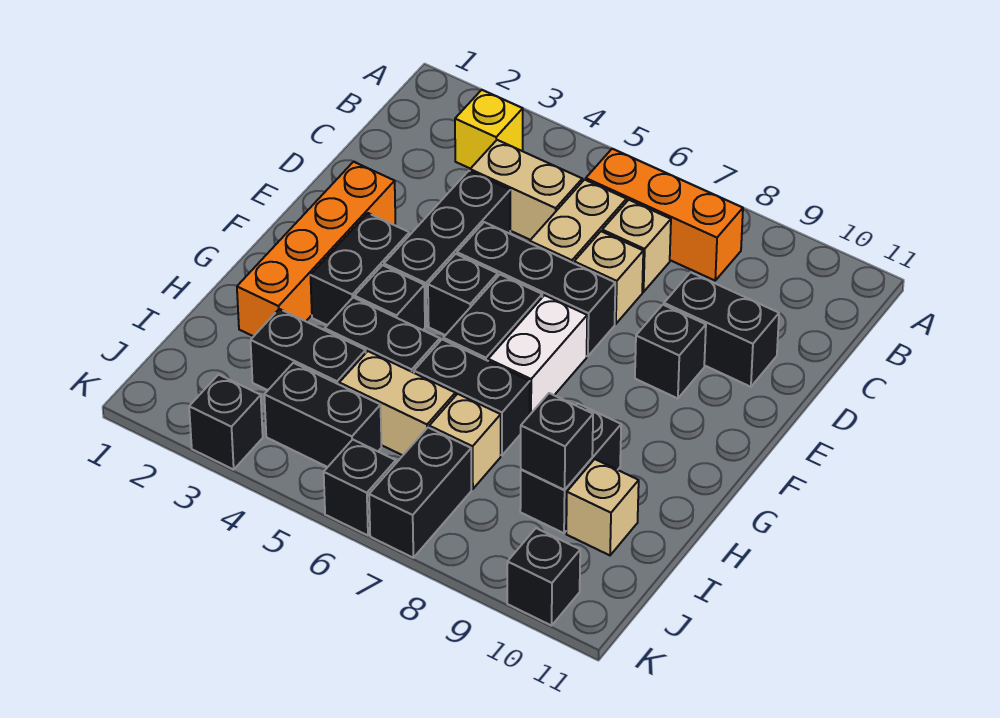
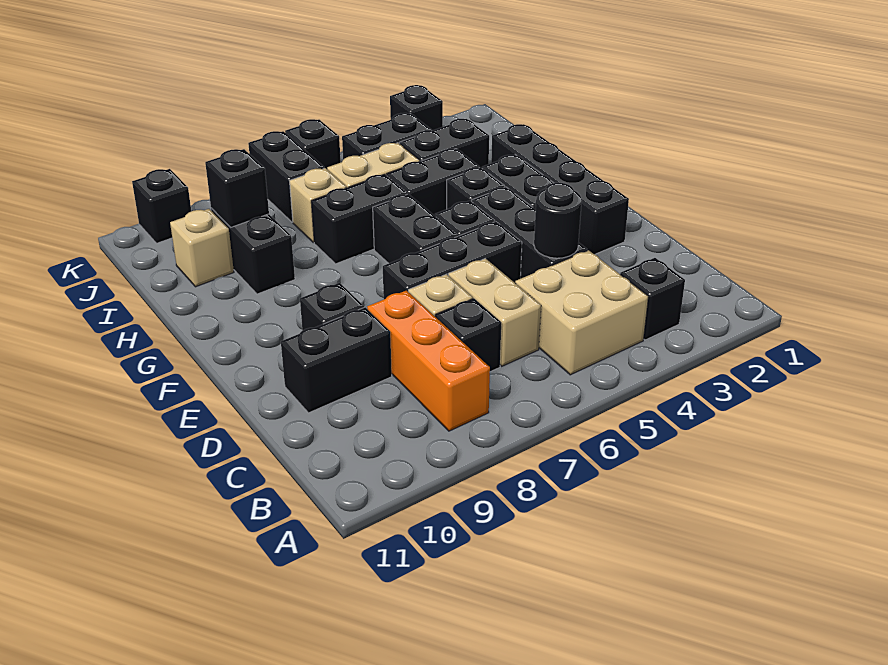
yellow brick B3 level 1 -> black brick B3 level 1
orange brick B6:B8 level 1 -> orange brick B8:D8 level 1
tan brick C4:C5 level 1 -> tan brick B4:C5 level 1
tan brick C7 level 1 -> black brick C7 level 1
none -> black round brick D4 level 2
orange brick E2:H2 level 1 -> black brick E2:H2 level 1
white brick F7:G7 level 1 -> none

